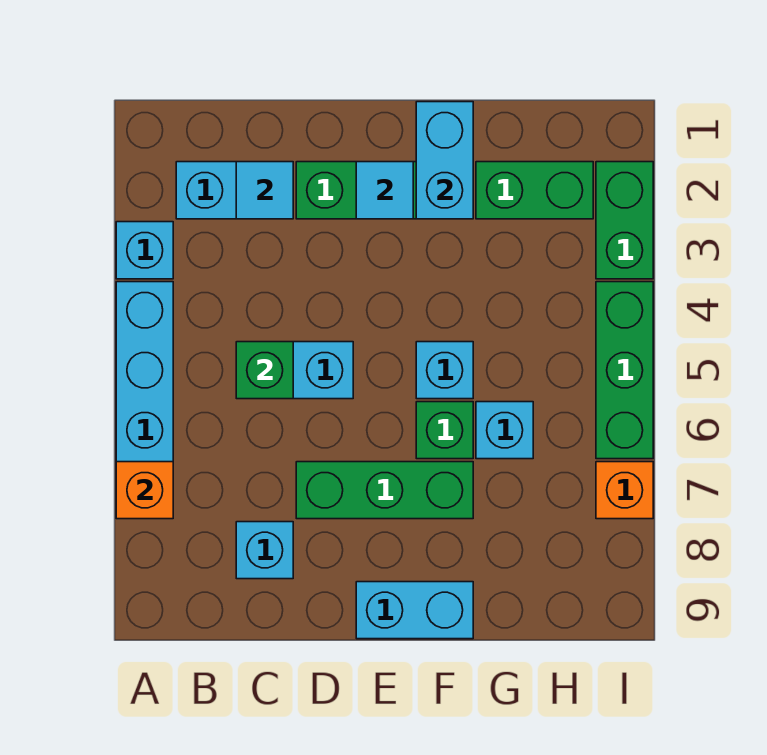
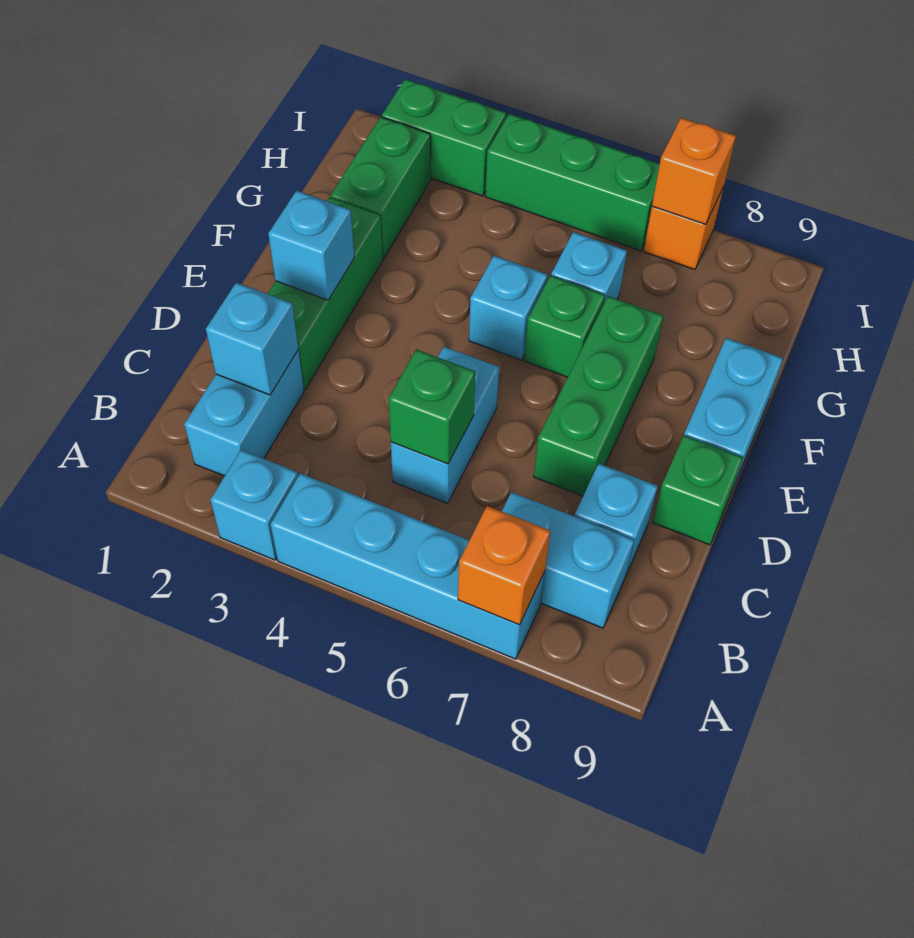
cyan tile C2 level 2 -> cyan brick C2 level 2
none -> green brick D9 level 1
cyan tile E2 level 2 -> cyan brick E2 level 2
cyan brick F1:F2 level 2 -> cyan brick B7:B8 level 1
none -> orange brick I7 level 2

